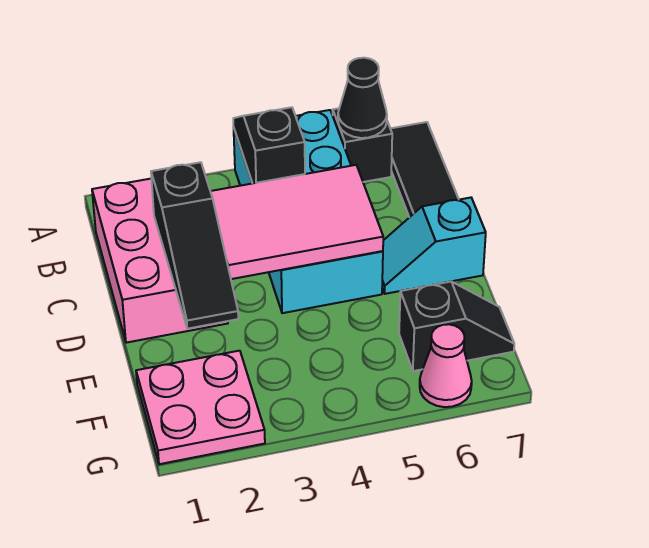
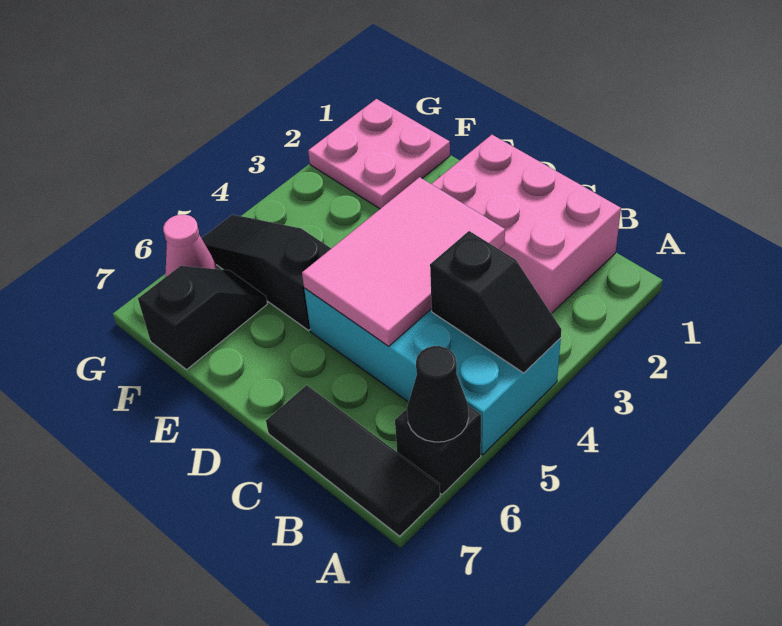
black slope C2:E2 level 2 top C -> black slope E5:G5 level 1 top E
cyan slope D6:D7 level 1 top 7 -> none
black slope F6:F7 level 1 top 6 -> black slope F6:F7 level 1 top 7

